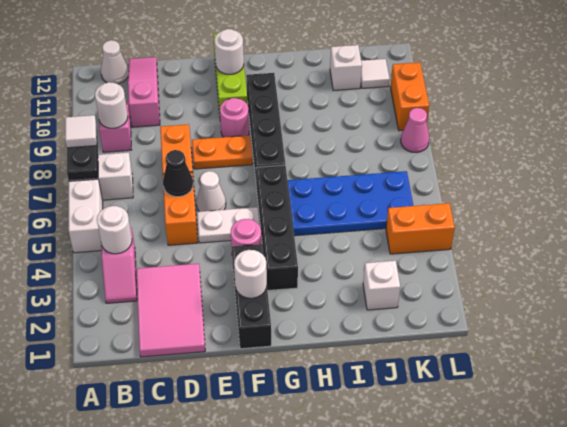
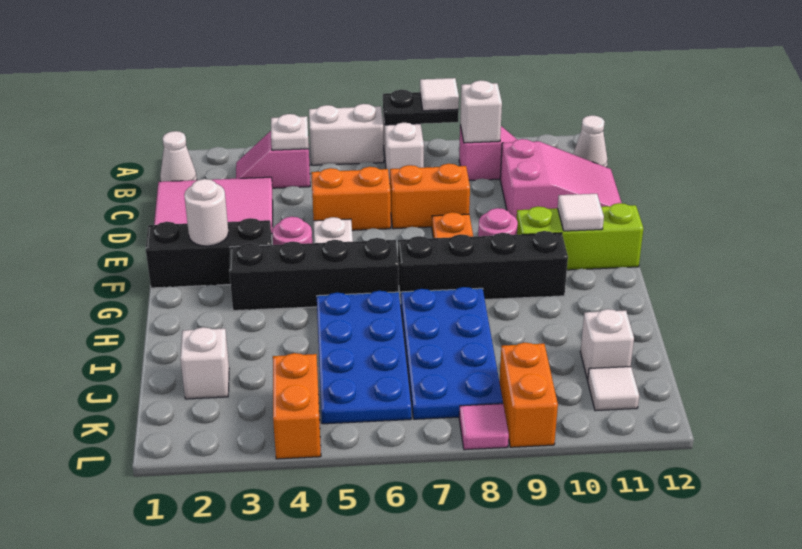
white round brick B4 level 2 -> white plate B4 level 2
white round brick B9 level 2 -> white brick B9 level 2
pink slope C10:C12 level 1 top 10 -> pink slope C10:D12 level 1 top 10
black cone D6 level 2 -> none
white cone E6 level 1 -> white cone B1 level 1
white round brick F11 level 2 -> white tile F11 level 2
none -> blue plate H7:K8 level 1
pink cone L8 level 1 -> pink tile L8 level 1
orange brick L9:L10 level 1 -> orange brick K9:L9 level 1

